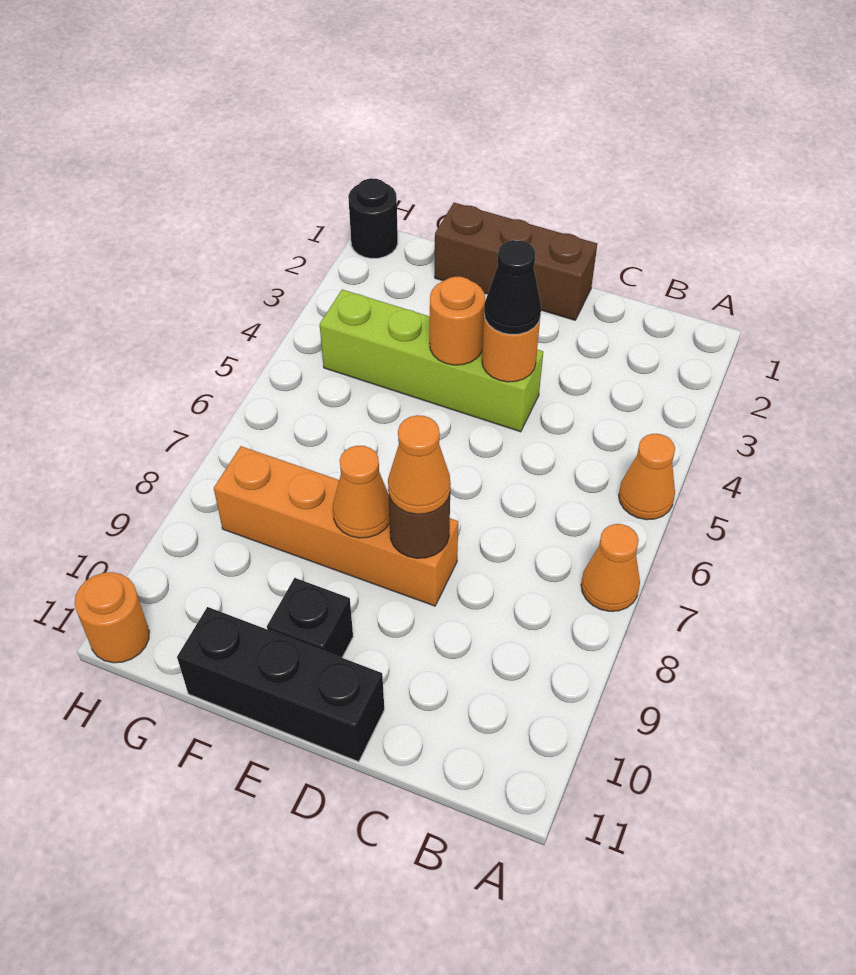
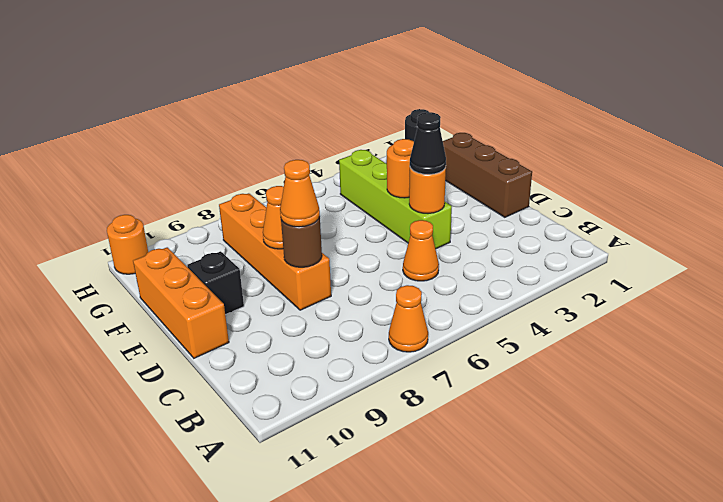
orange cone A5 level 1 -> orange cone C5 level 1
black brick D11:F11 level 1 -> orange brick D11:F11 level 1

